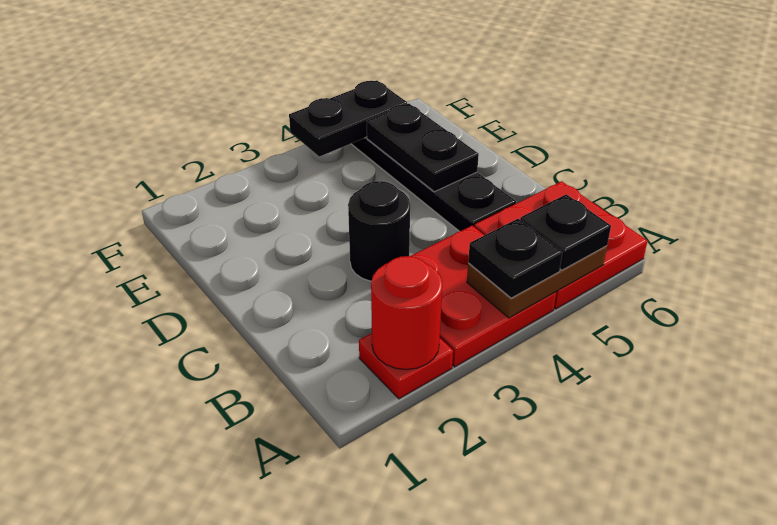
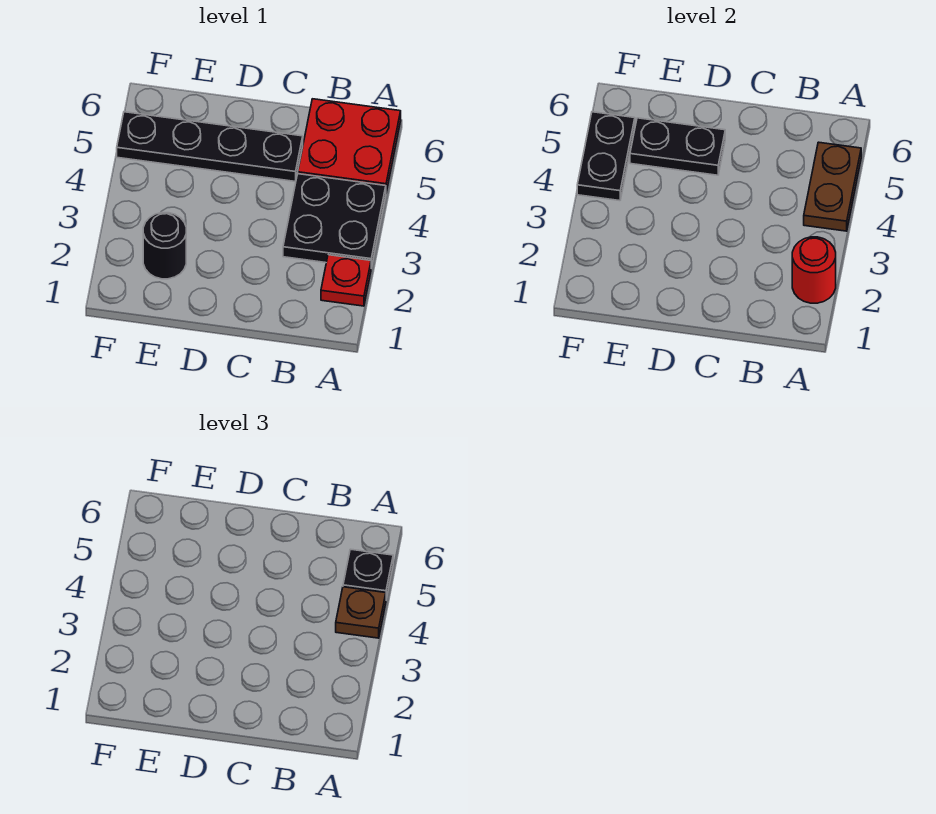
red plate A3:B4 level 1 -> black plate A3:B4 level 1
black plate A4 level 3 -> brown plate A4 level 3
black round brick C3 level 1 -> black round brick E2 level 1

